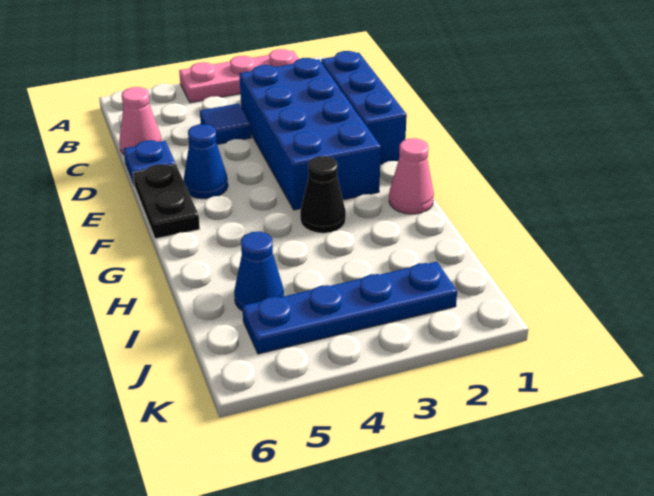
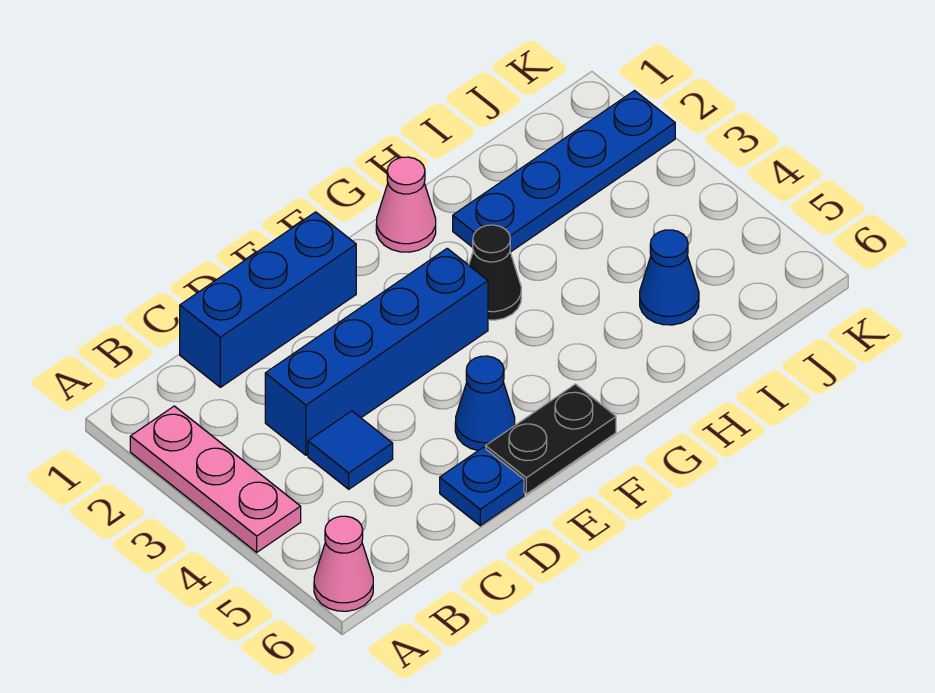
blue brick C2:F3 level 1 -> blue brick C3:F3 level 1
pink cone C6 level 1 -> pink cone A6 level 1
blue plate J2:J5 level 1 -> blue plate H2:K2 level 1

